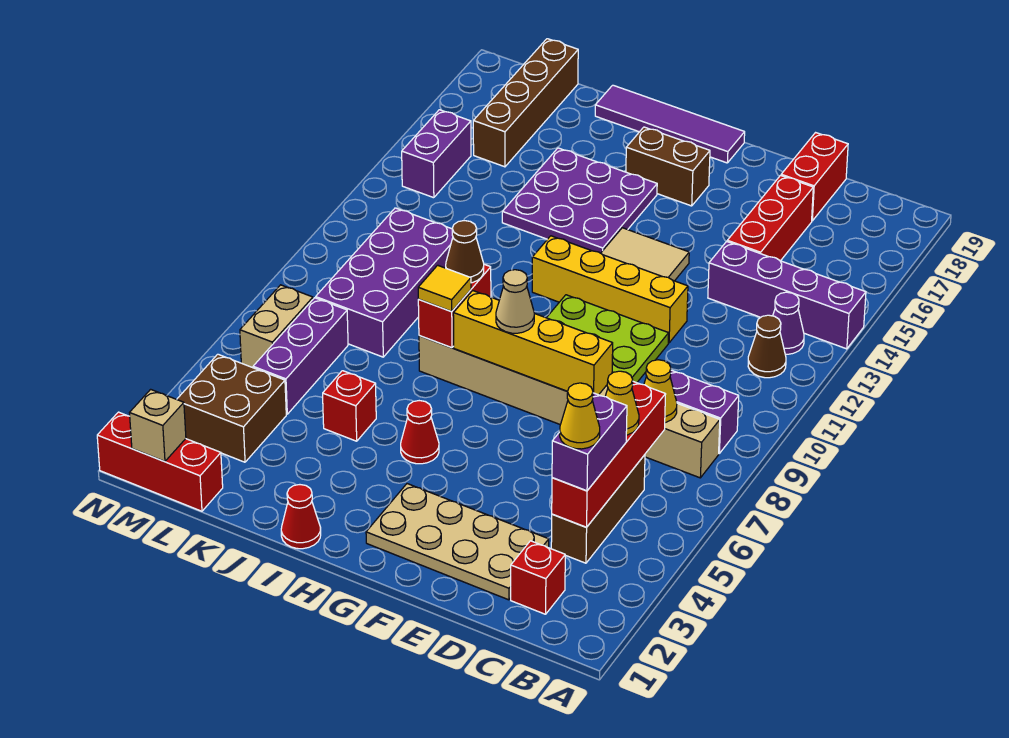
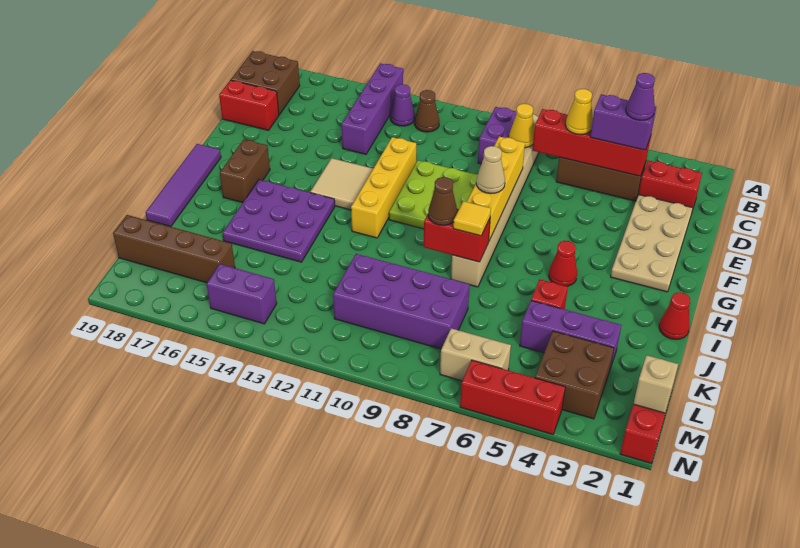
none -> brown brick B18:C19 level 1
red brick C2 level 1 -> red brick C2:C3 level 1
yellow cone C4 level 4 -> purple cone C4 level 4
red brick D15:D17 level 1 -> red brick N4:N6 level 1
purple brick L5:L7 level 1 -> purple brick K3:K5 level 1

